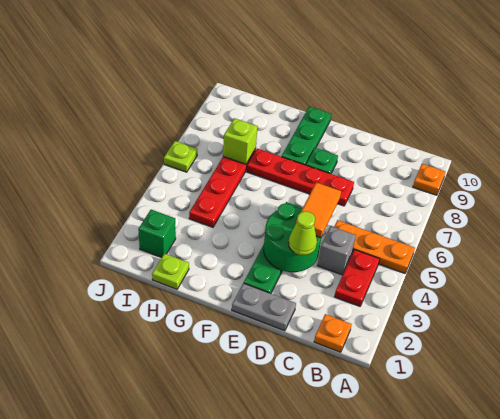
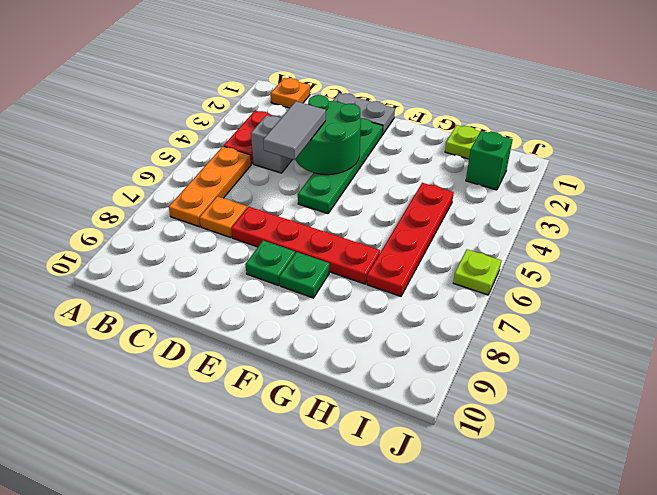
orange plate A5:C5 level 1 -> orange plate B5:B7 level 1
orange plate A9 level 1 -> orange plate C7 level 1
lime cone D3 level 3 -> none
orange tile D4:D5 level 3 -> grey tile D4:D5 level 3
green plate F8:F10 level 1 -> green plate F8 level 1
lime brick H7 level 2 -> none

